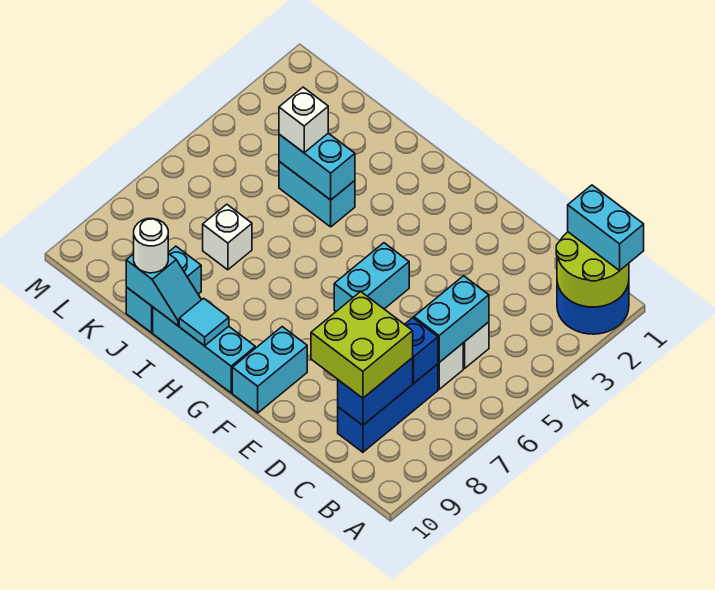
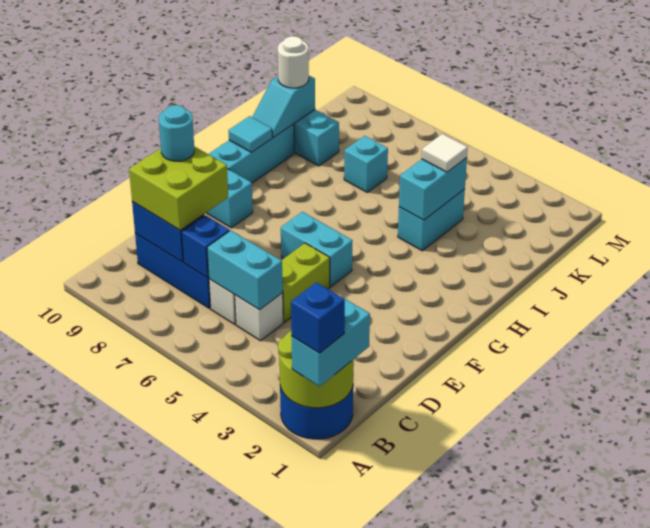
none -> blue brick A1 level 4
none -> lime brick D5:E5 level 1
none -> cyan round brick D9 level 4
white brick J4 level 3 -> white tile J4 level 3
white brick J7 level 1 -> cyan brick J7 level 1

